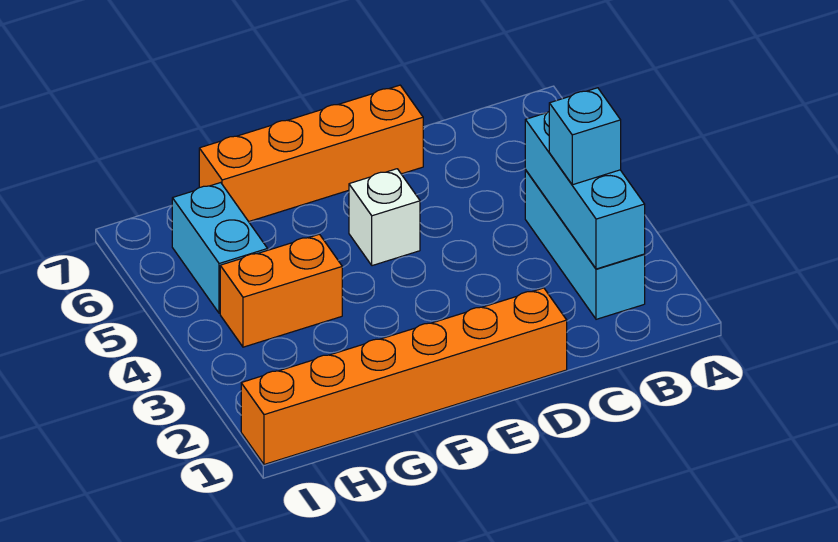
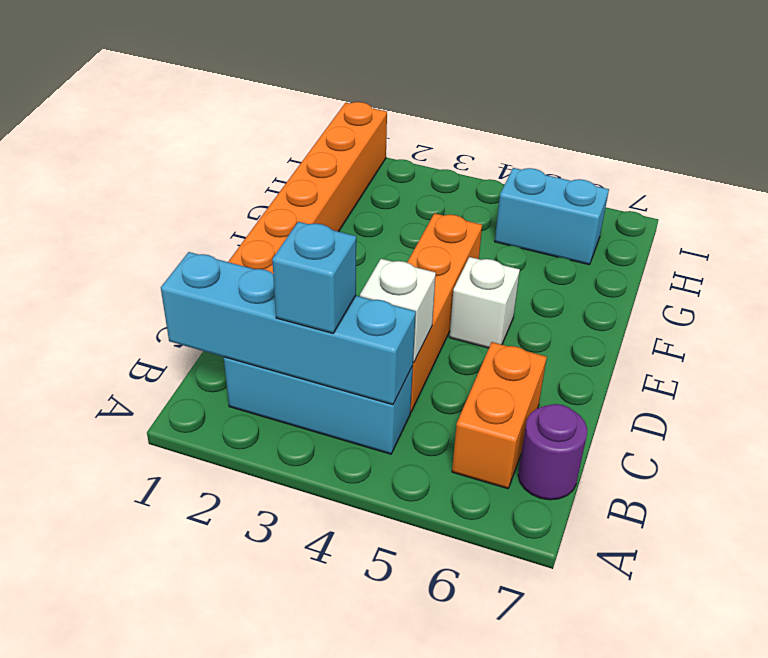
cyan brick B2:B4 level 2 -> cyan brick B1:B4 level 2
none -> purple round brick B7 level 1
none -> white brick C4 level 2
orange brick D7:G7 level 1 -> orange brick C4:F4 level 1
orange brick G4:H4 level 1 -> orange brick B6:C6 level 1

